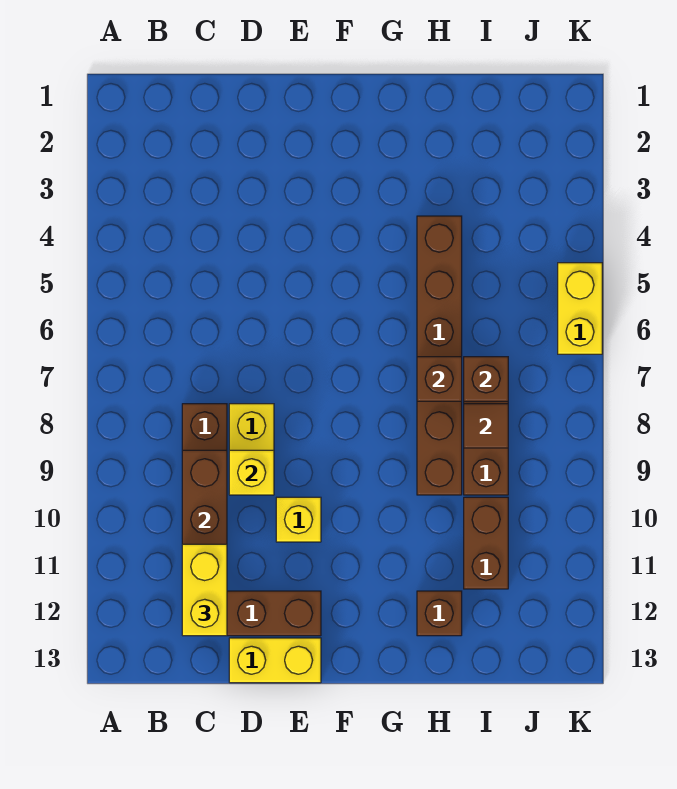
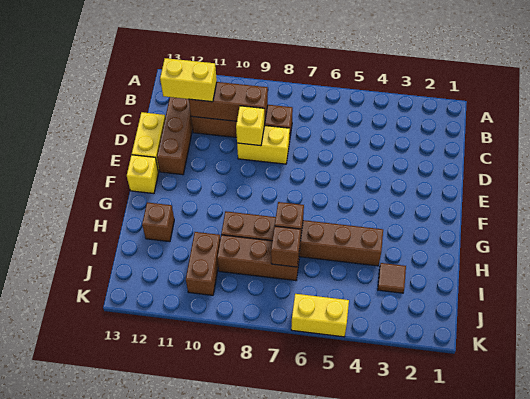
yellow brick E10 level 1 -> yellow brick F13 level 1
brown tile I8 level 2 -> brown tile I3 level 1
brown brick I10:I11 level 1 -> brown brick I10:J10 level 1

